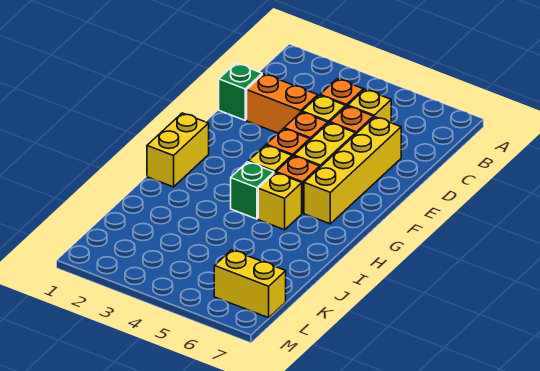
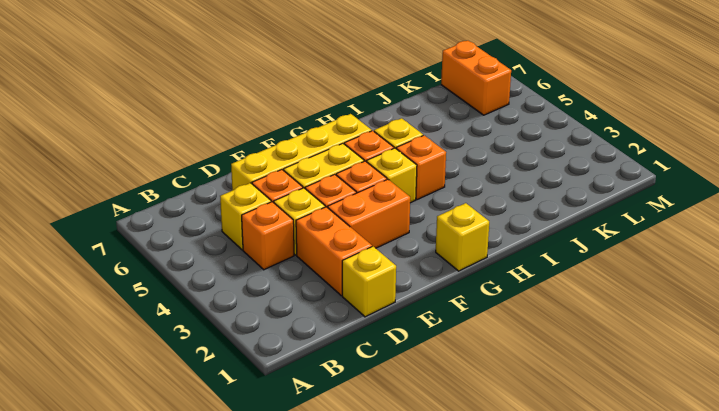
green brick D1 level 1 -> yellow brick D1 level 1
none -> orange brick E3:F3 level 1
yellow brick G1:H1 level 1 -> yellow brick G1 level 1
green brick H4 level 1 -> orange brick H4 level 1
yellow brick L6:L7 level 1 -> orange brick L6:L7 level 1

